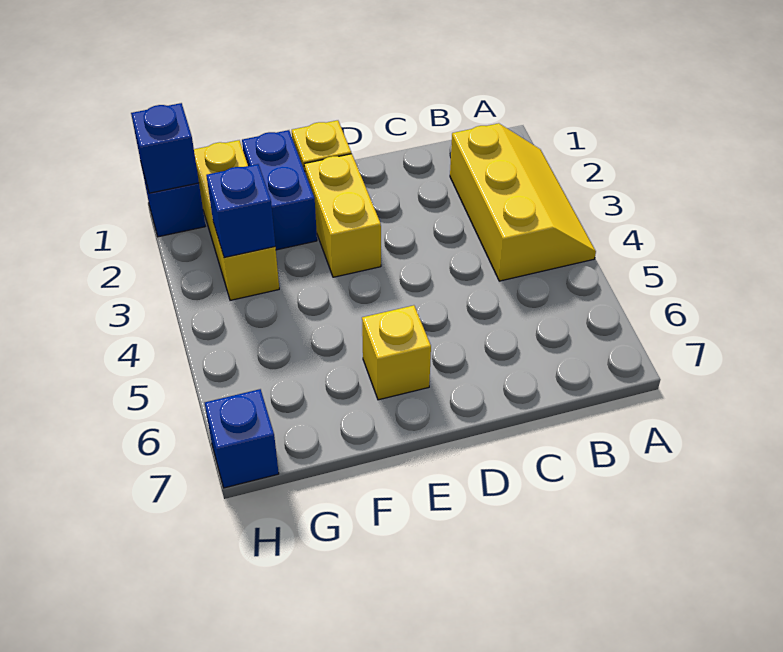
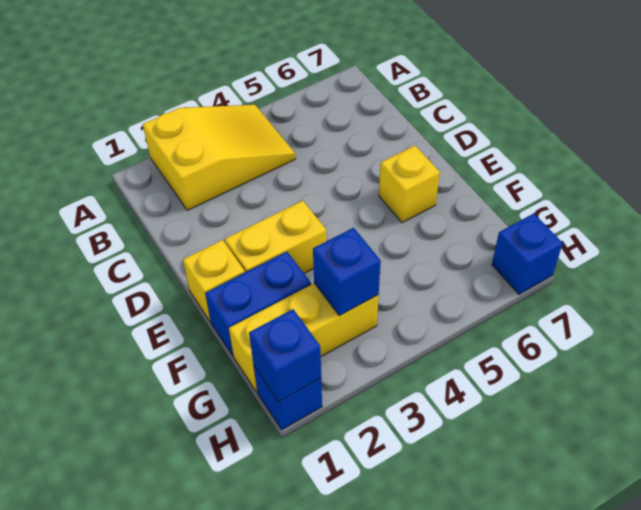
yellow slope A2:B4 level 1 top B -> yellow slope A2:B4 level 1 top 2

